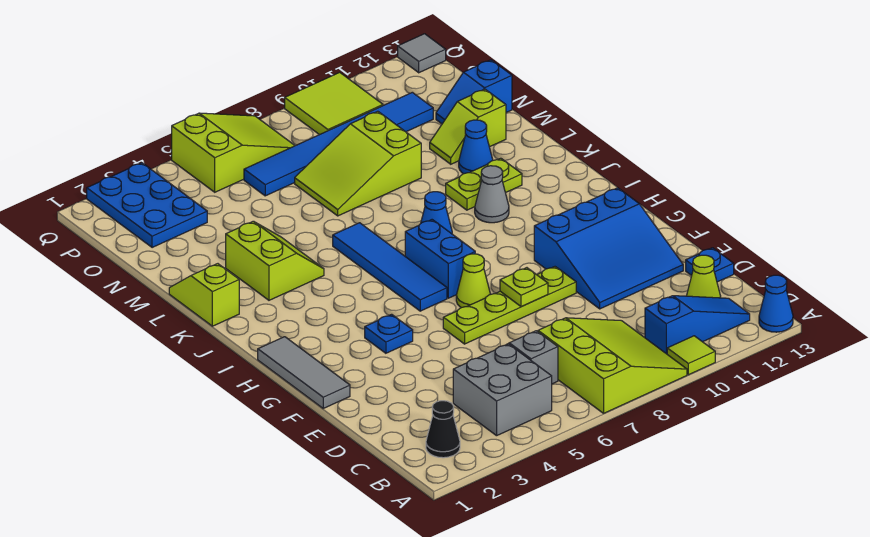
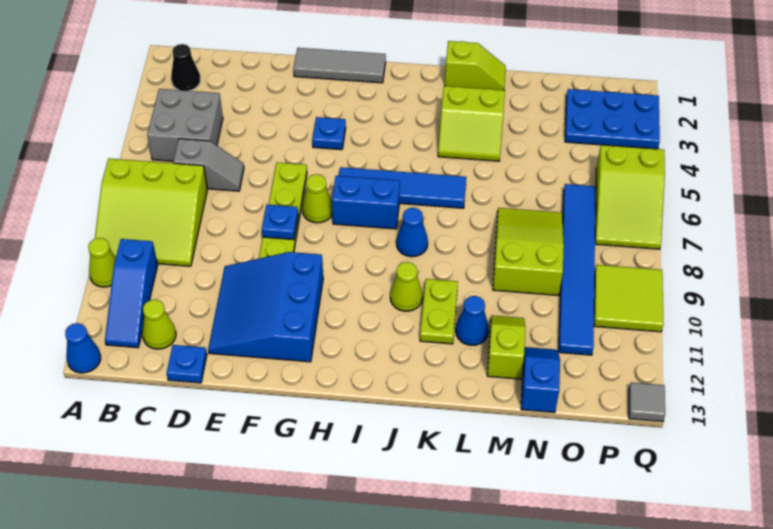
lime tile A10 level 1 -> lime cone A10 level 1
lime plate F8 level 2 -> blue plate F8 level 2
grey cone J10 level 1 -> lime cone J10 level 1

